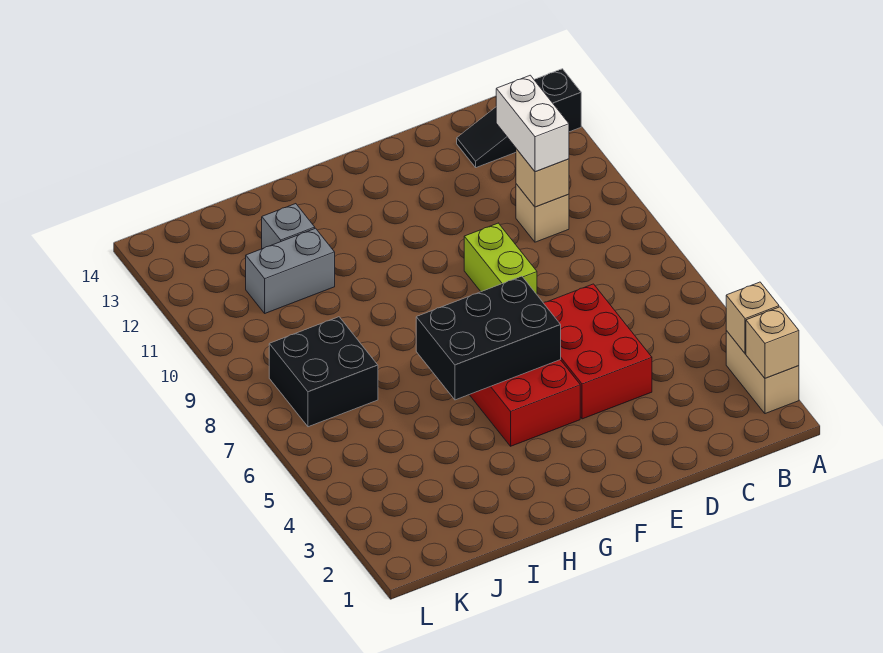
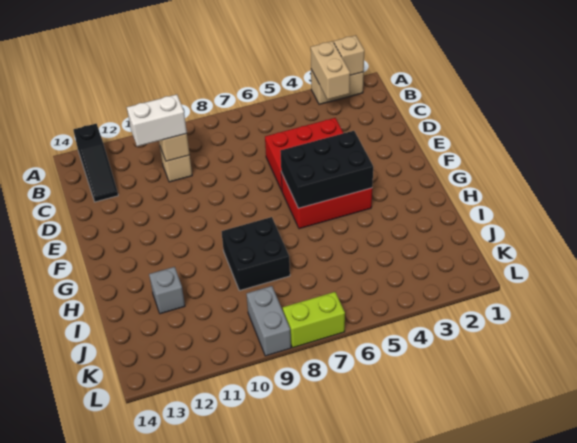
tan brick A3 level 2 -> tan brick A3:B3 level 2
lime brick E8:E9 level 1 -> lime brick L7:L8 level 1
black brick F5:H6 level 2 -> black brick F4:G6 level 2
grey brick I11:J11 level 1 -> grey brick K9:L9 level 1
black brick J7:K8 level 1 -> black brick H8:I9 level 1

